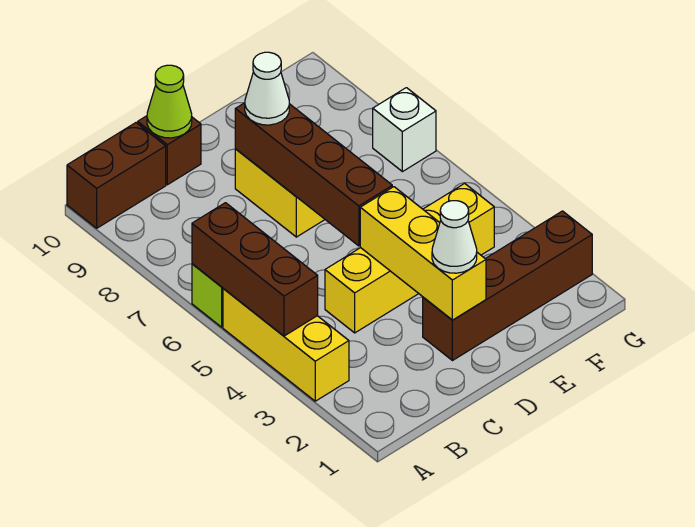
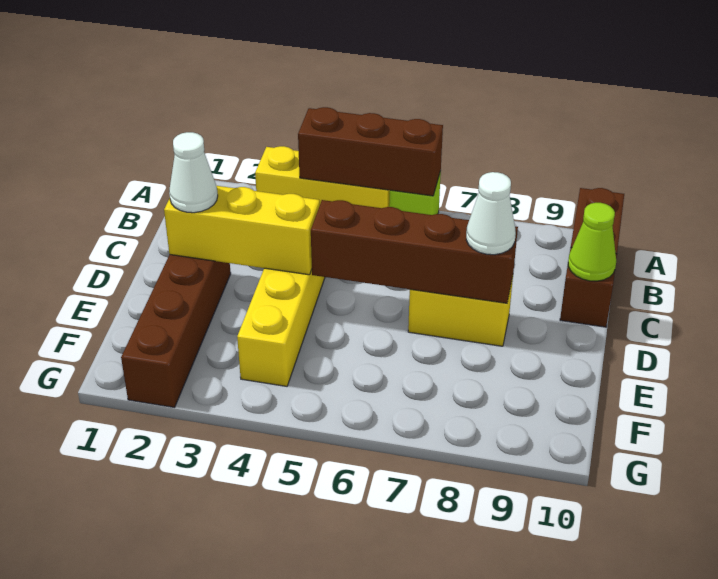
white brick G7 level 1 -> none

